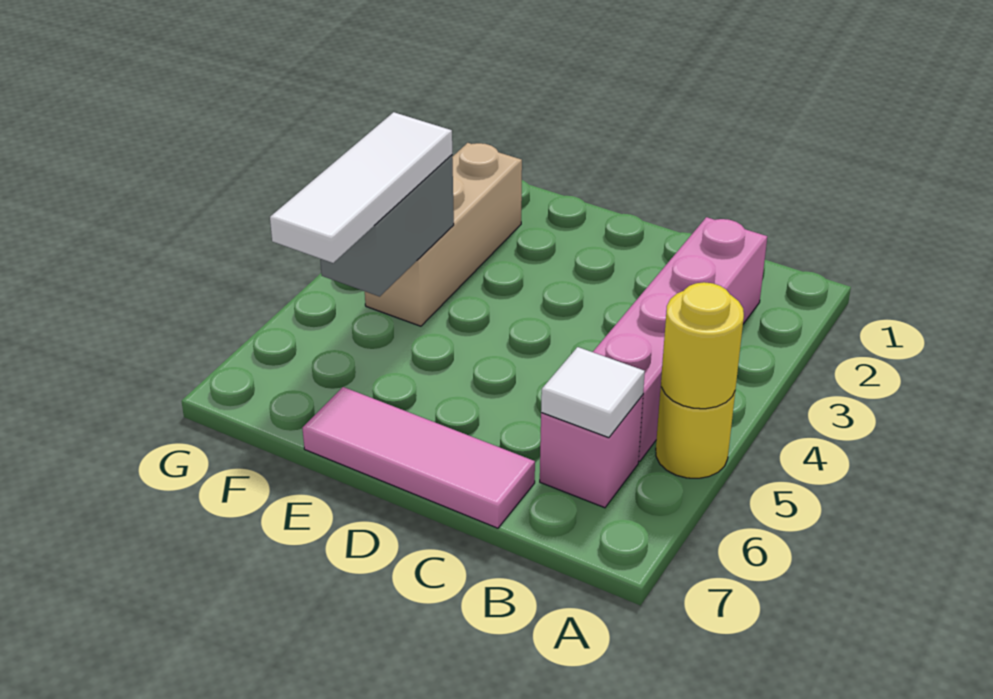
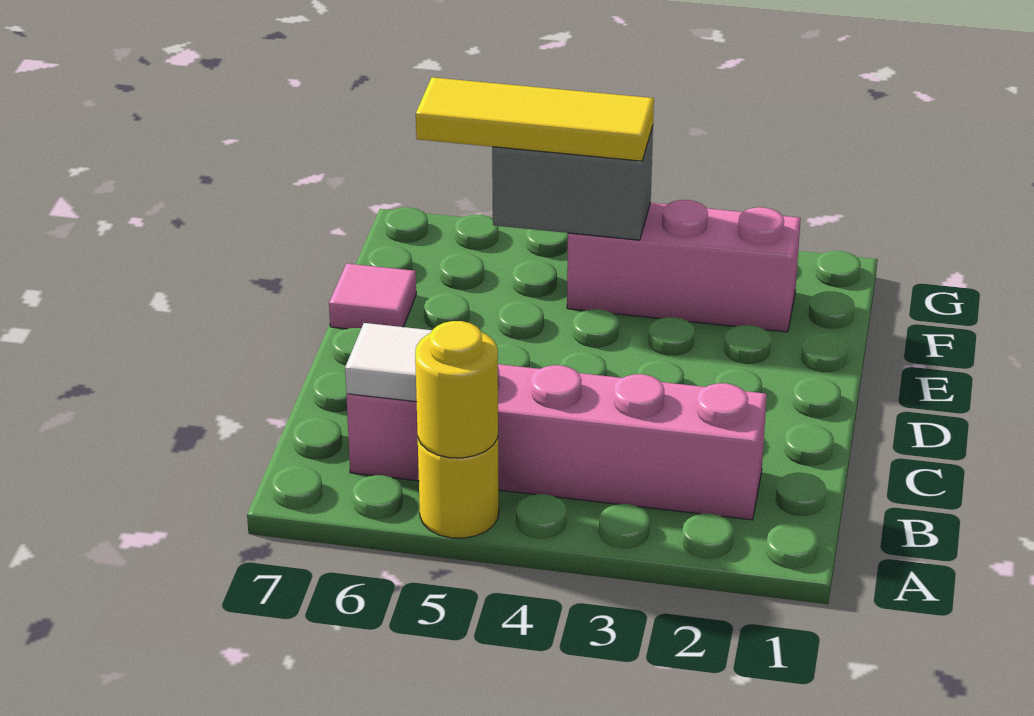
pink tile C7:E7 level 1 -> pink tile E7 level 1
tan brick F2:F4 level 1 -> pink brick F2:F4 level 1
white tile F4:F6 level 3 -> yellow tile F4:F6 level 3

